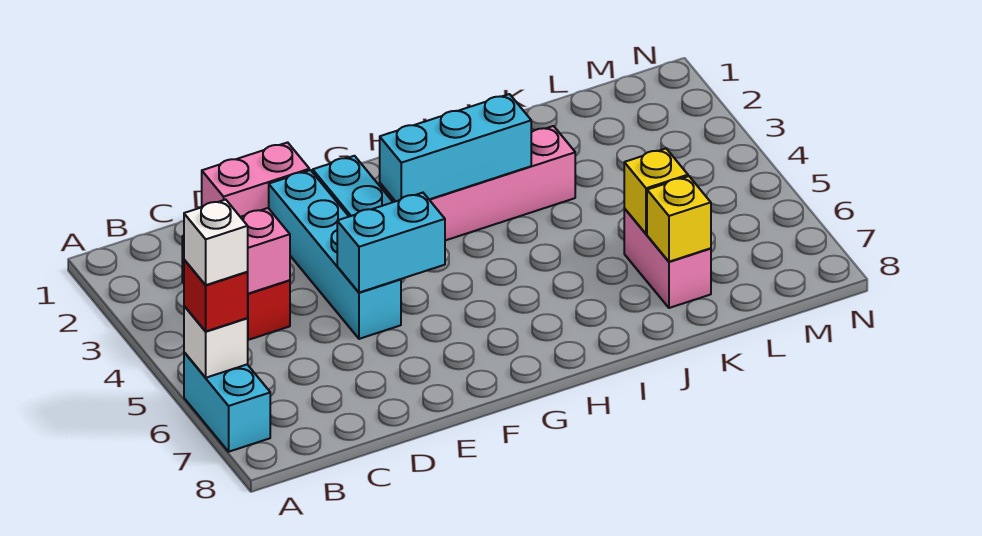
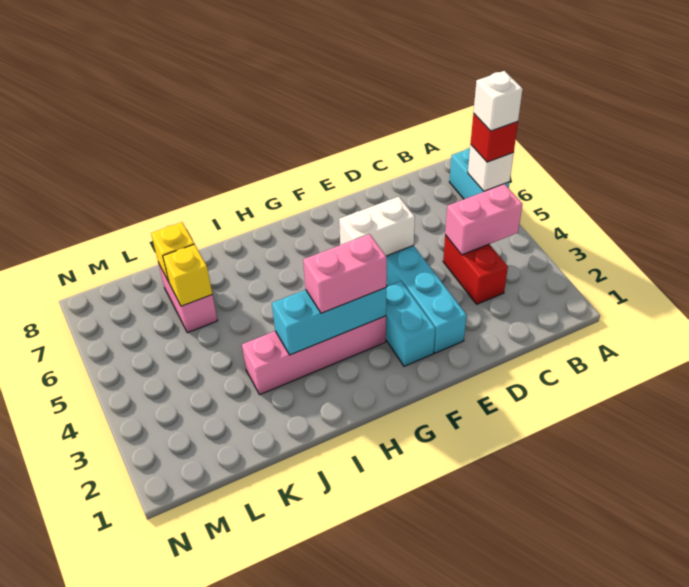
pink brick D1:E1 level 1 -> pink brick G3:H3 level 3
cyan brick E5:F5 level 2 -> white brick E5:F5 level 2

